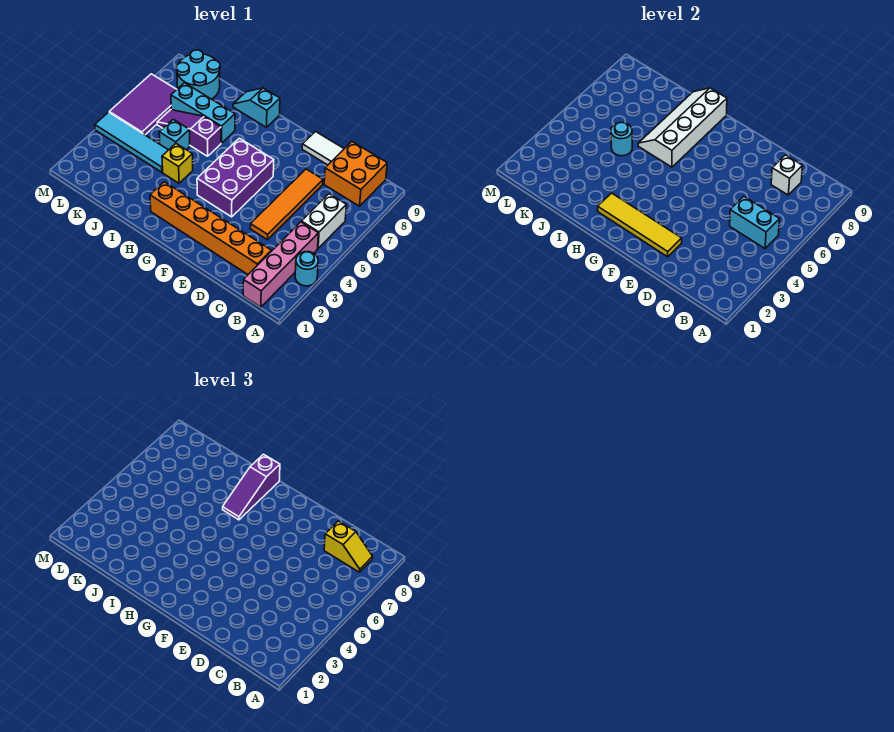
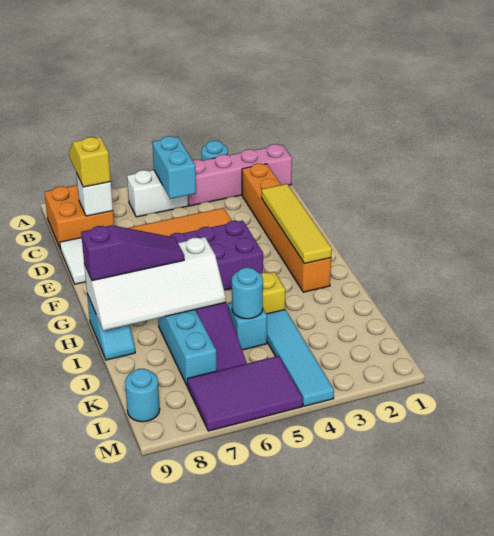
cyan round brick K8:L9 level 1 -> cyan round brick L9 level 1

